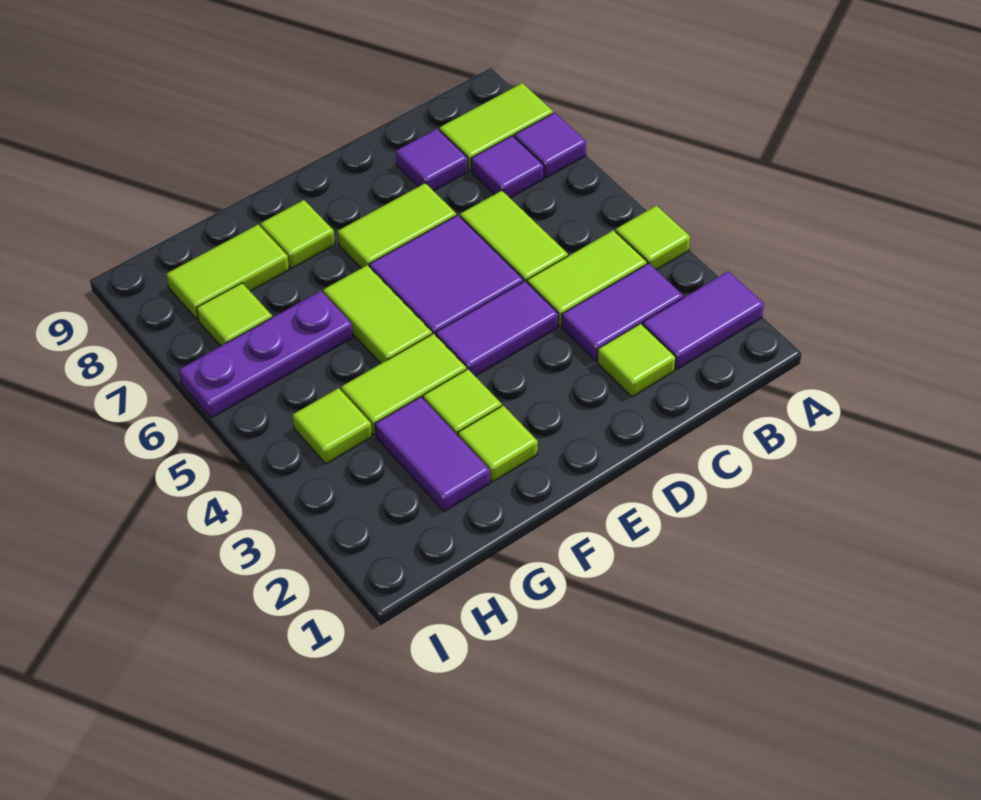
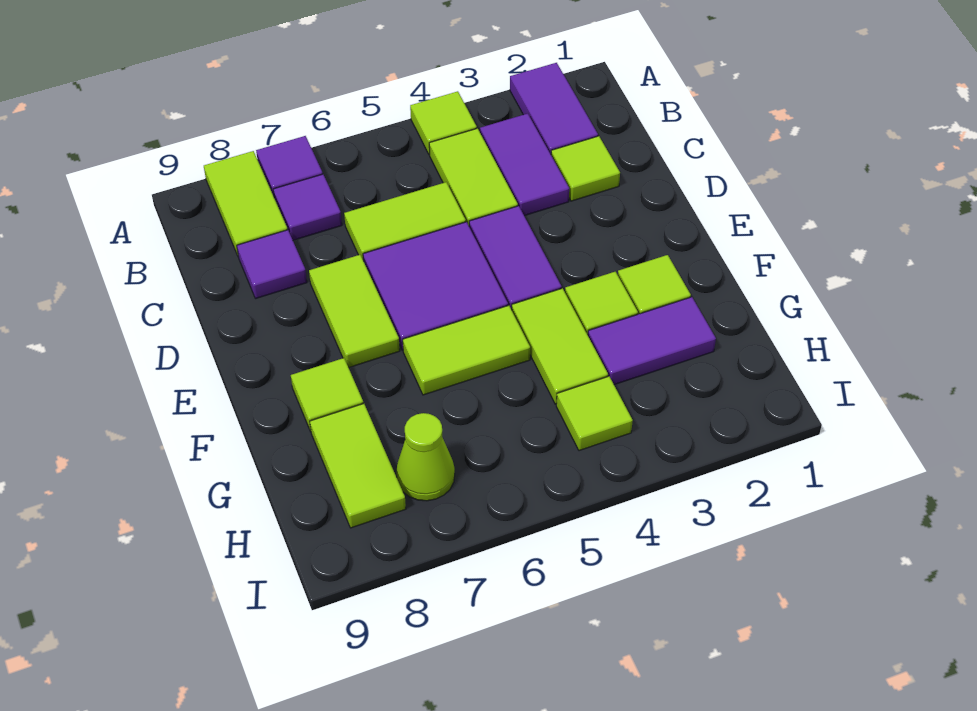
purple plate G6:I6 level 1 -> none
lime tile H7 level 1 -> lime cone H7 level 1

